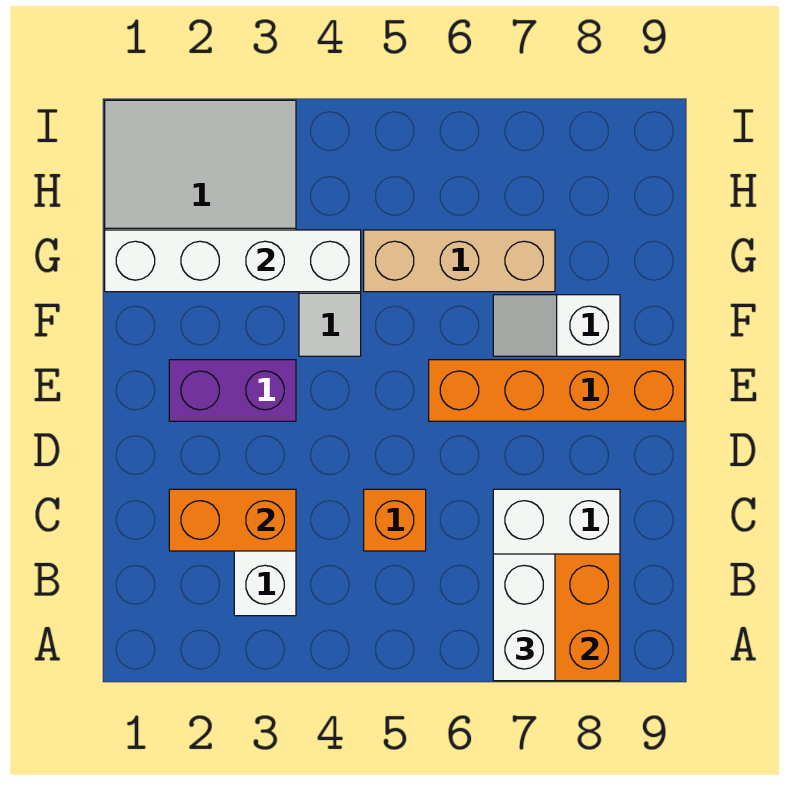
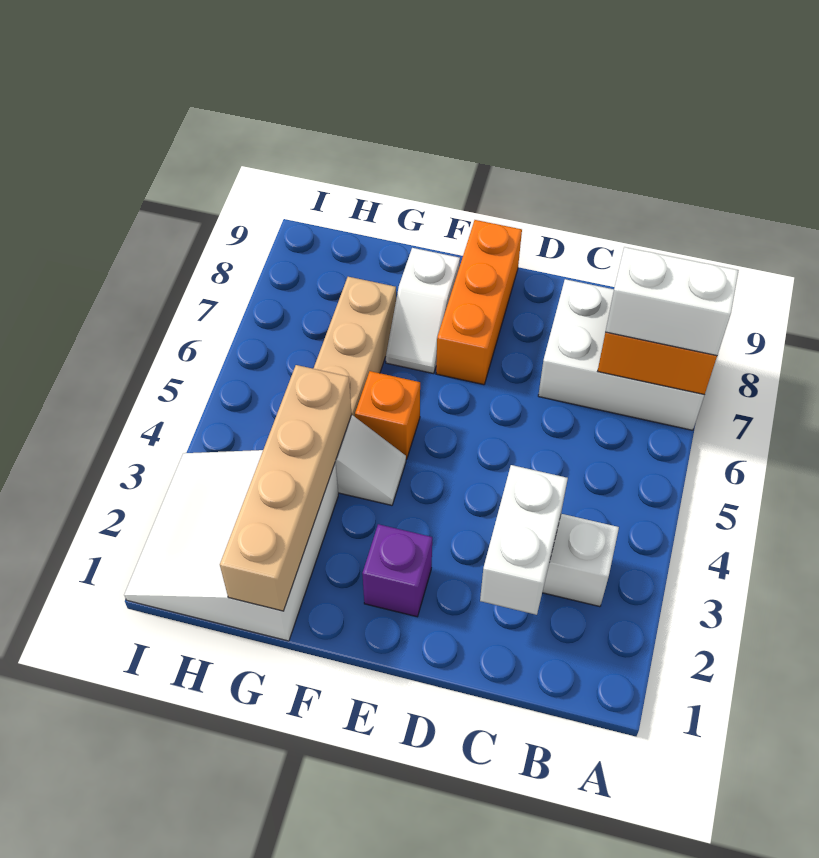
orange brick C2:C3 level 2 -> white brick C2:C3 level 2
orange brick C5 level 1 -> orange brick F5 level 1
purple brick E2:E3 level 1 -> purple brick E2 level 1
orange brick E6:E9 level 1 -> orange brick E7:E9 level 1
white brick G1:G4 level 2 -> tan brick G1:G4 level 2

